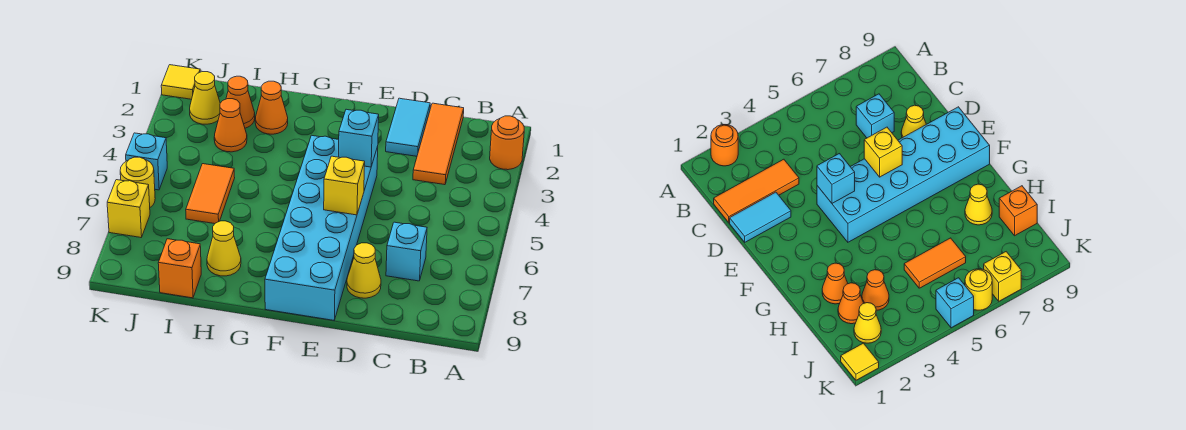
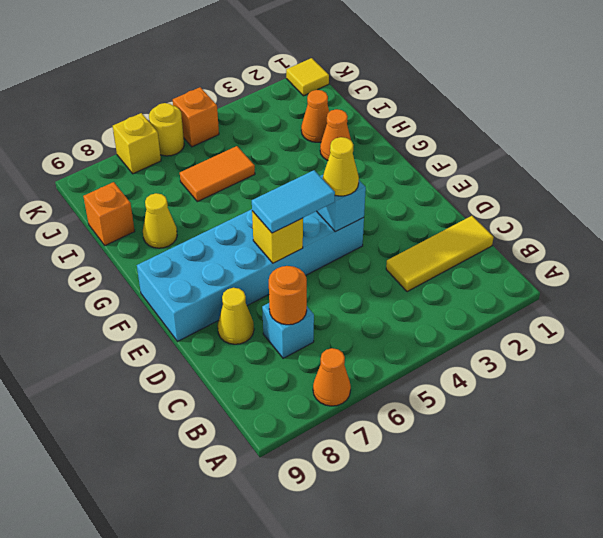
orange round brick A2 level 1 -> orange round brick C7 level 2
orange tile C1:C3 level 1 -> yellow tile C1:C3 level 1
cyan tile D1:D2 level 1 -> cyan tile E5:E6 level 3
orange cone I3 level 1 -> orange cone A7 level 1
yellow cone J2 level 1 -> yellow cone E4 level 3
cyan brick K5 level 1 -> orange brick K5 level 1

